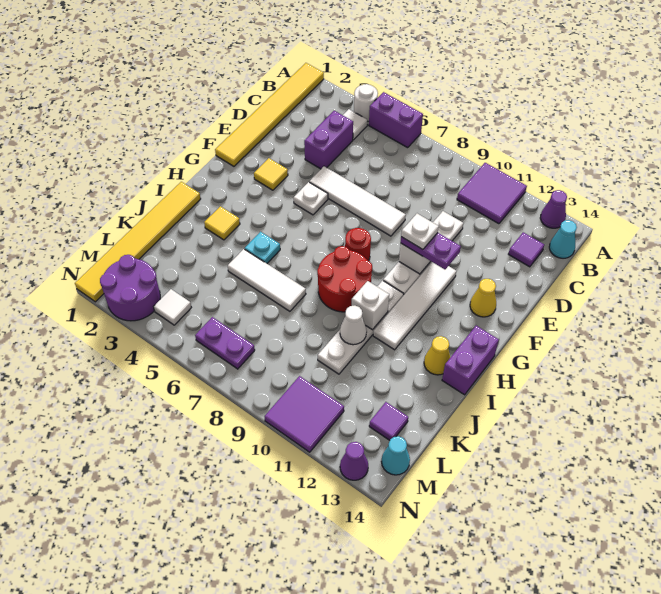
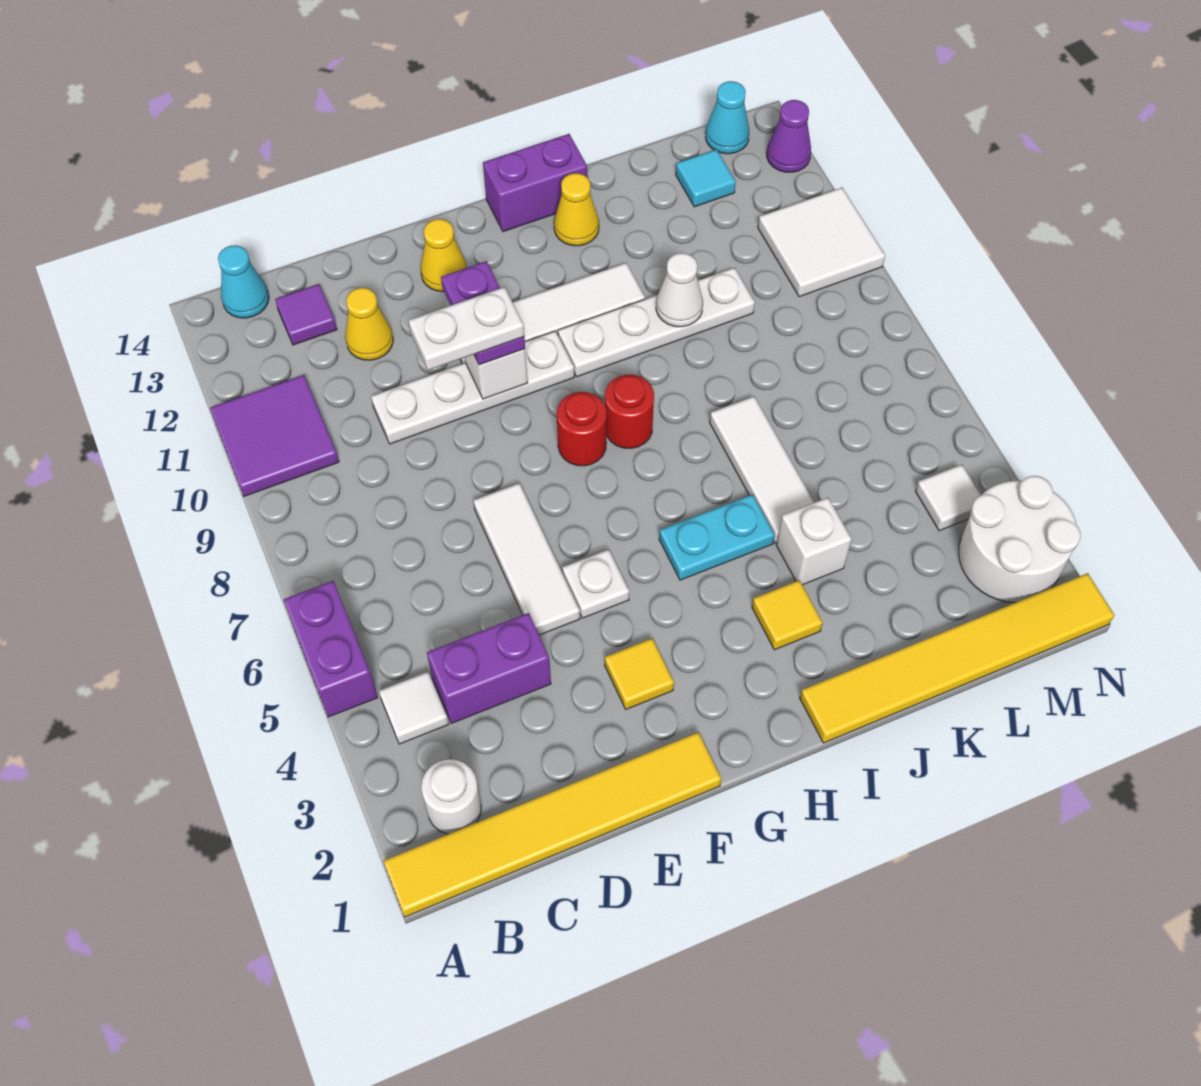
white round brick A4 level 1 -> white round brick B2 level 1
purple cone A13 level 1 -> none
none -> yellow cone D12 level 1
white tile E5:E8 level 1 -> white tile E5:E7 level 1
white plate F10 level 4 -> white plate E10:F10 level 4
red round brick H8:I9 level 1 -> red round brick H8 level 1
cyan plate I5 level 1 -> cyan plate H5:I5 level 1
white brick I10 level 2 -> white brick J4 level 1
purple tile L13 level 1 -> cyan tile L13 level 1
purple round brick M2:N3 level 1 -> white round brick M2:N3 level 1
purple plate M6:M7 level 1 -> none
purple tile M10:N11 level 1 -> white tile M10:N11 level 1

